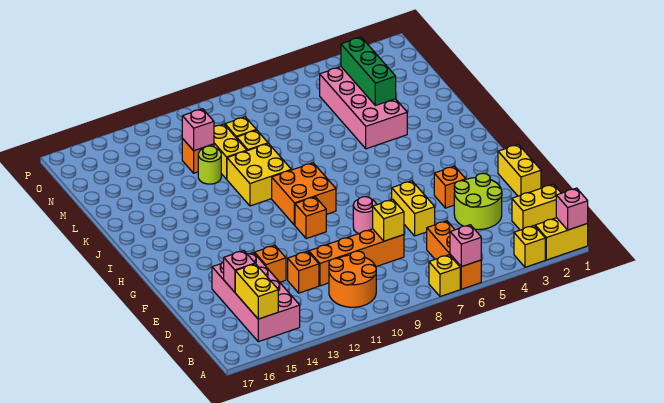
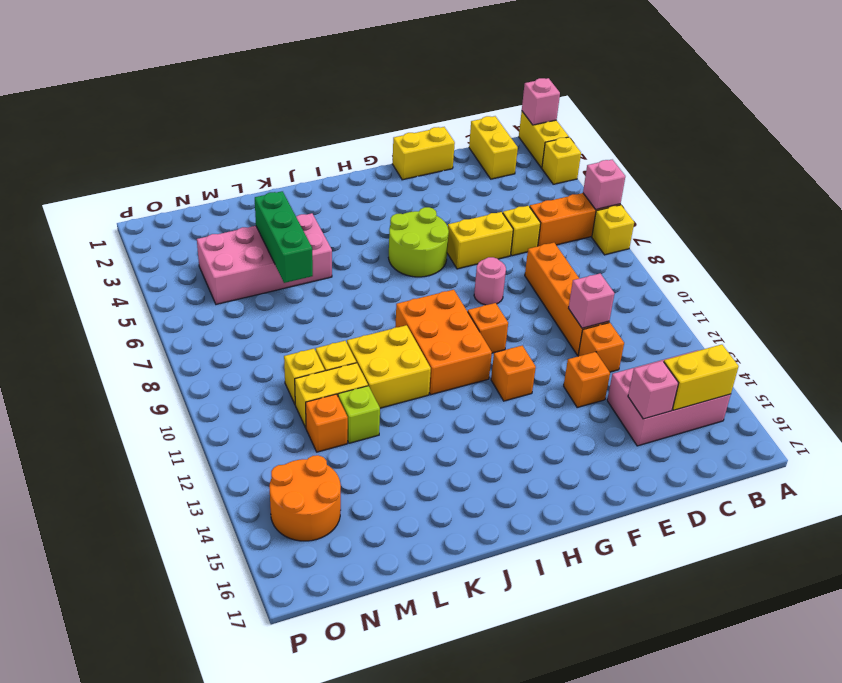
orange round brick B10:C11 level 1 -> orange round brick N14:O15 level 1
pink brick B14:E15 level 1 -> pink brick B14:D15 level 1
lime round brick D3:E4 level 1 -> lime round brick G5:H6 level 1
yellow brick D8 level 2 -> yellow brick D6 level 1
orange brick F4 level 1 -> orange brick G12 level 1
orange brick H9:I10 level 1 -> orange brick H9:I11 level 1
green brick L4:N4 level 2 -> green brick L4:L6 level 2
lime round brick L12 level 1 -> lime brick L12 level 1
pink brick M12 level 2 -> pink brick D11 level 2

